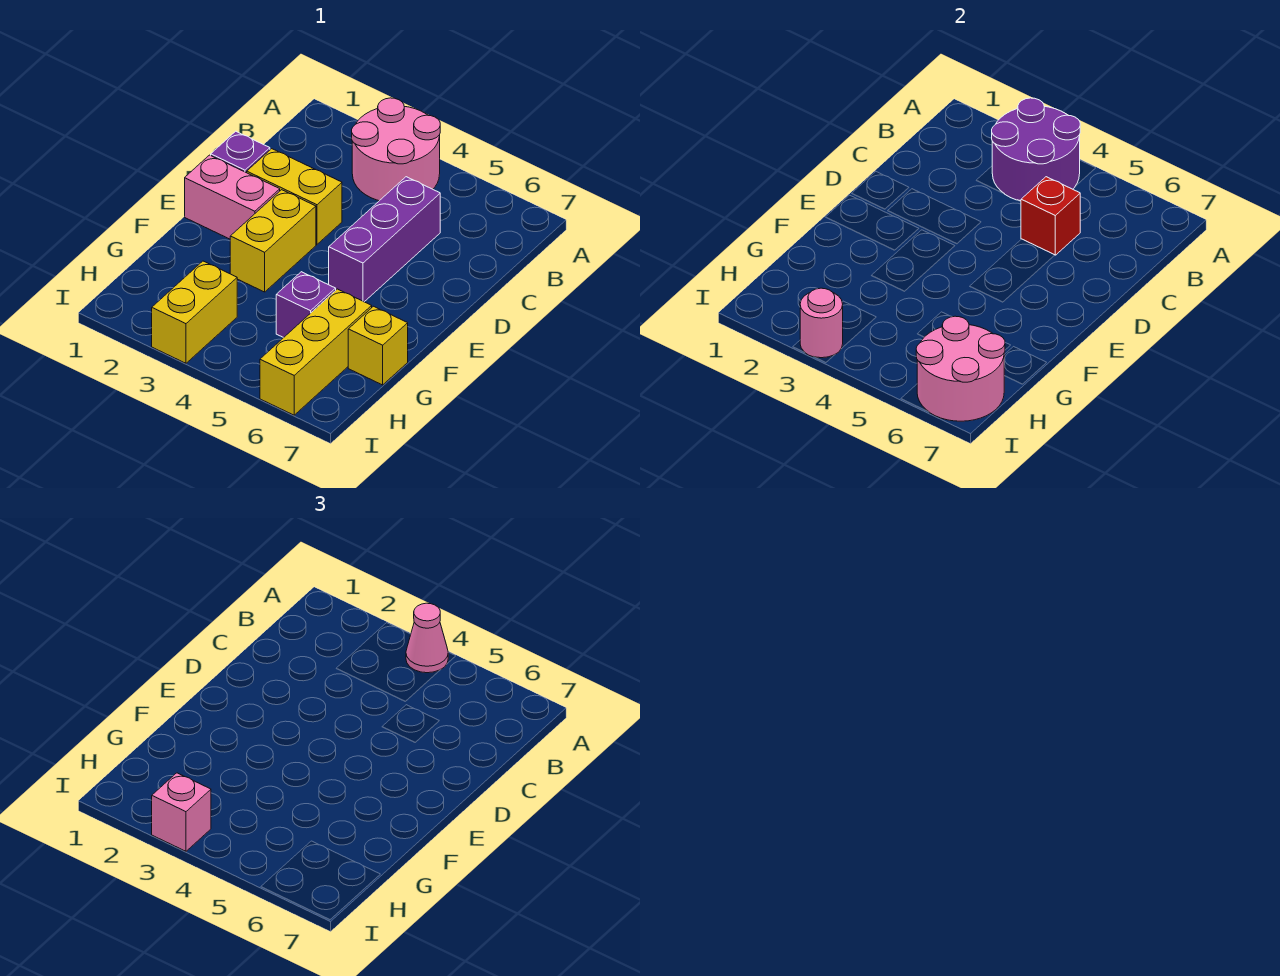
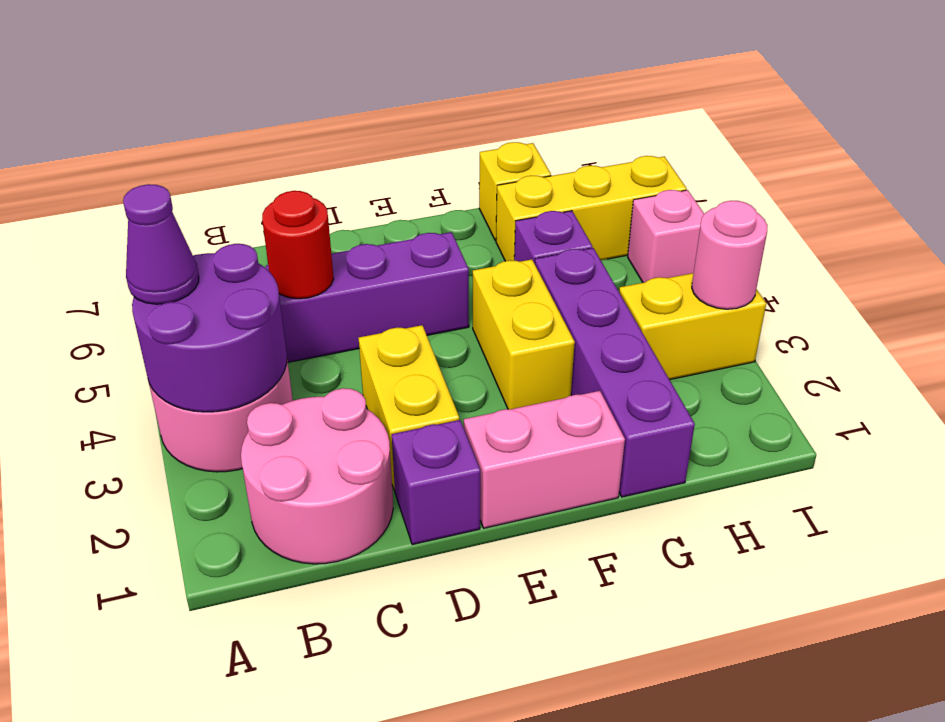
pink cone A4 level 3 -> purple cone A4 level 3
red brick C5 level 2 -> red round brick C5 level 2
pink brick E1:E2 level 1 -> pink brick E1:F1 level 1
yellow brick E3:F3 level 1 -> yellow brick F3:F4 level 1
none -> purple brick G1:G4 level 1
pink round brick H6:I7 level 2 -> pink round brick B1:C2 level 1
pink brick I3 level 3 -> pink brick I5 level 1

